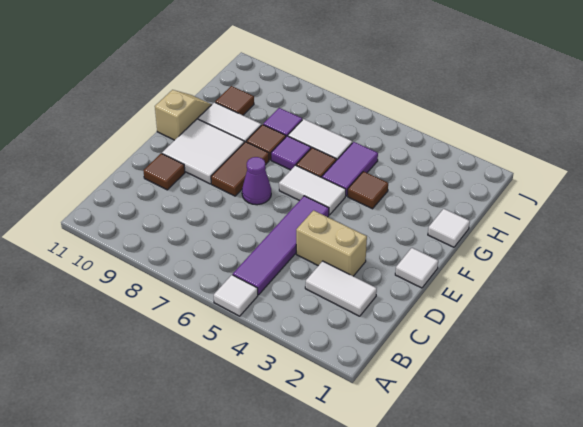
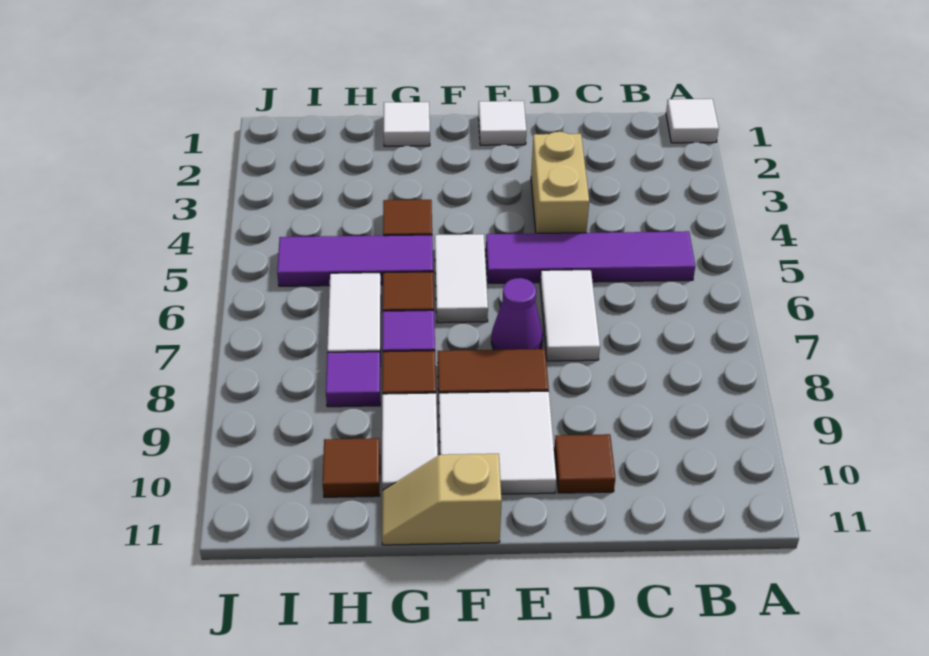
white tile A5 level 1 -> white tile A1 level 1
white tile C2:C3 level 1 -> white tile D6:D7 level 1
purple tile G5:H5 level 1 -> purple tile G5:I5 level 1

